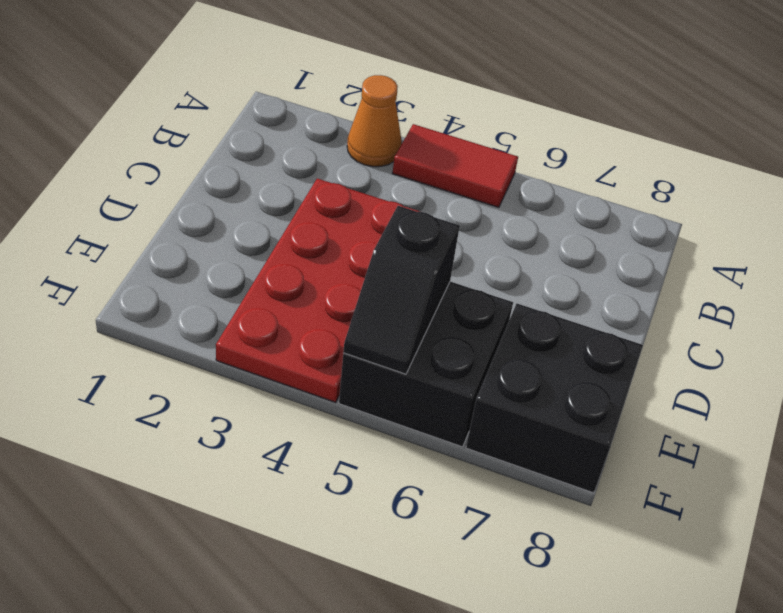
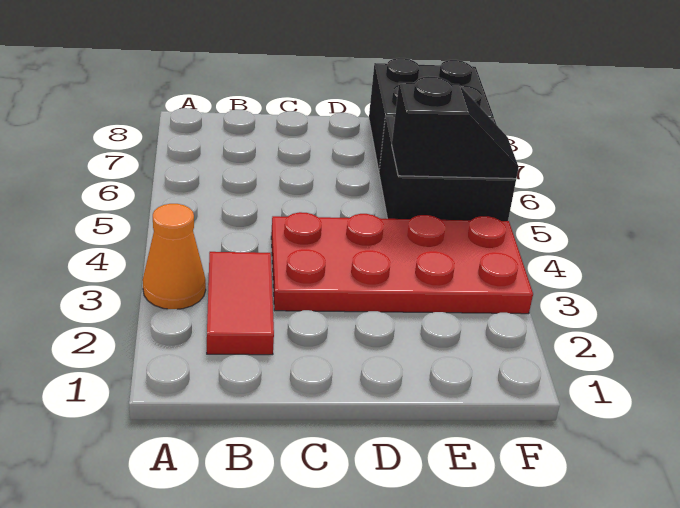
red tile A4:A5 level 1 -> red tile B2:B3 level 1

